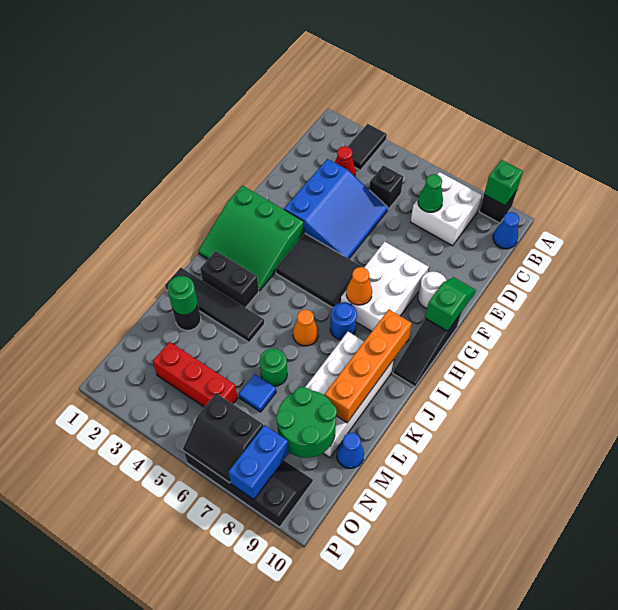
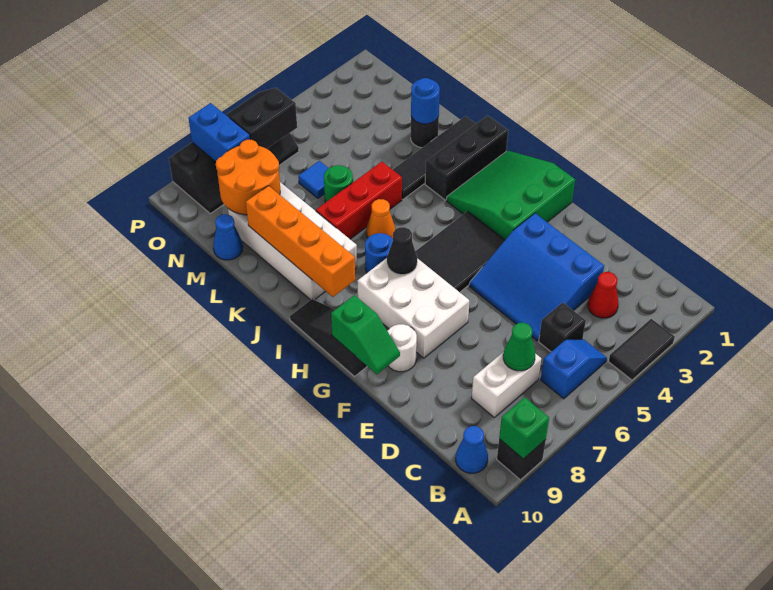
black tile A3:B3 level 1 -> black tile A3:A4 level 1
none -> blue slope B5:B6 level 1 top 6
white brick B7:C8 level 1 -> white brick C7:C8 level 1
orange cone H7 level 2 -> black cone H7 level 2
black brick J2:J3 level 1 -> black brick J1:J3 level 1
green round brick L2 level 2 -> blue round brick L2 level 2
green round brick M8:N9 level 2 -> orange round brick M8:N9 level 2
red brick N3:N5 level 1 -> red brick K5:K7 level 1

